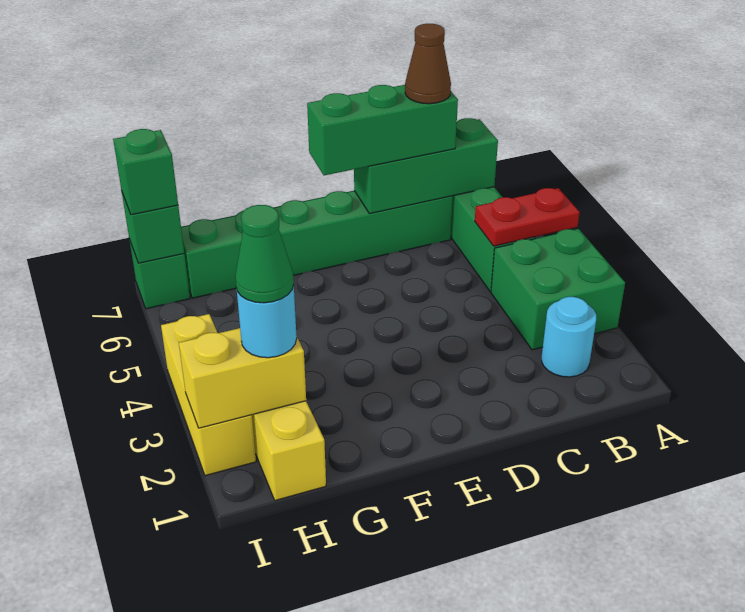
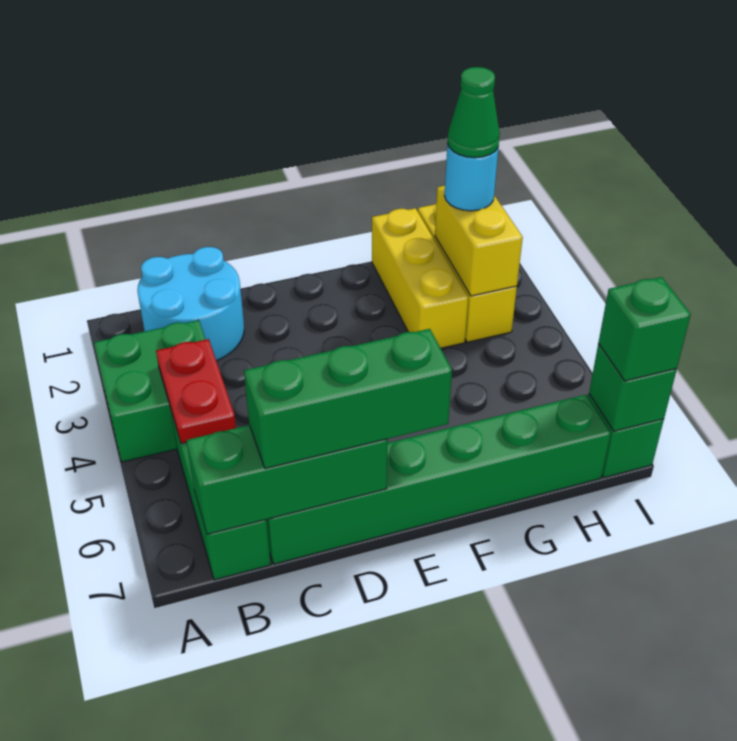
red plate A5:B5 level 2 -> red plate B4:B5 level 2
cyan round brick B2 level 1 -> cyan round brick B1:C2 level 1
brown cone C7 level 4 -> none
yellow brick H2:I2 level 2 -> yellow brick H2:H3 level 2
yellow brick I2:I4 level 1 -> yellow brick G1:G3 level 1

